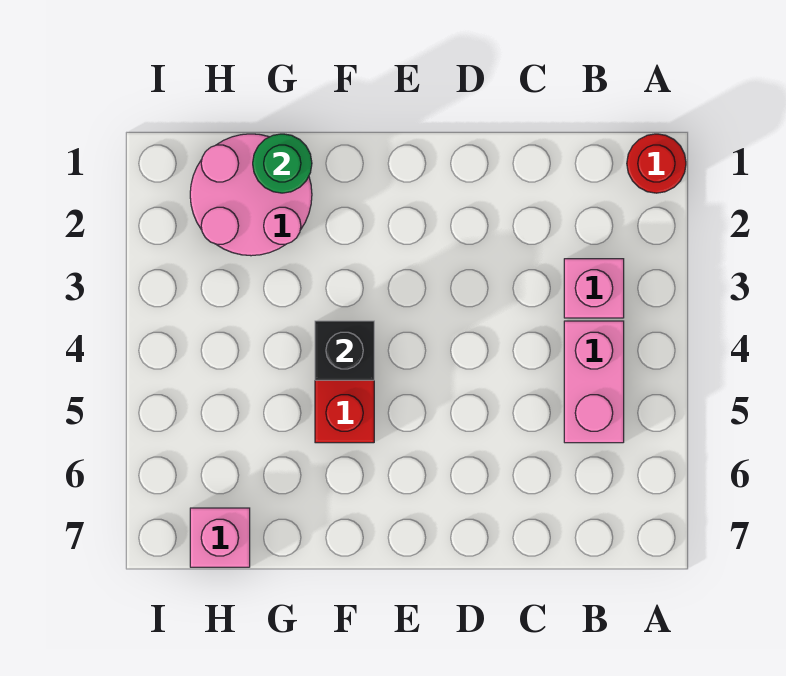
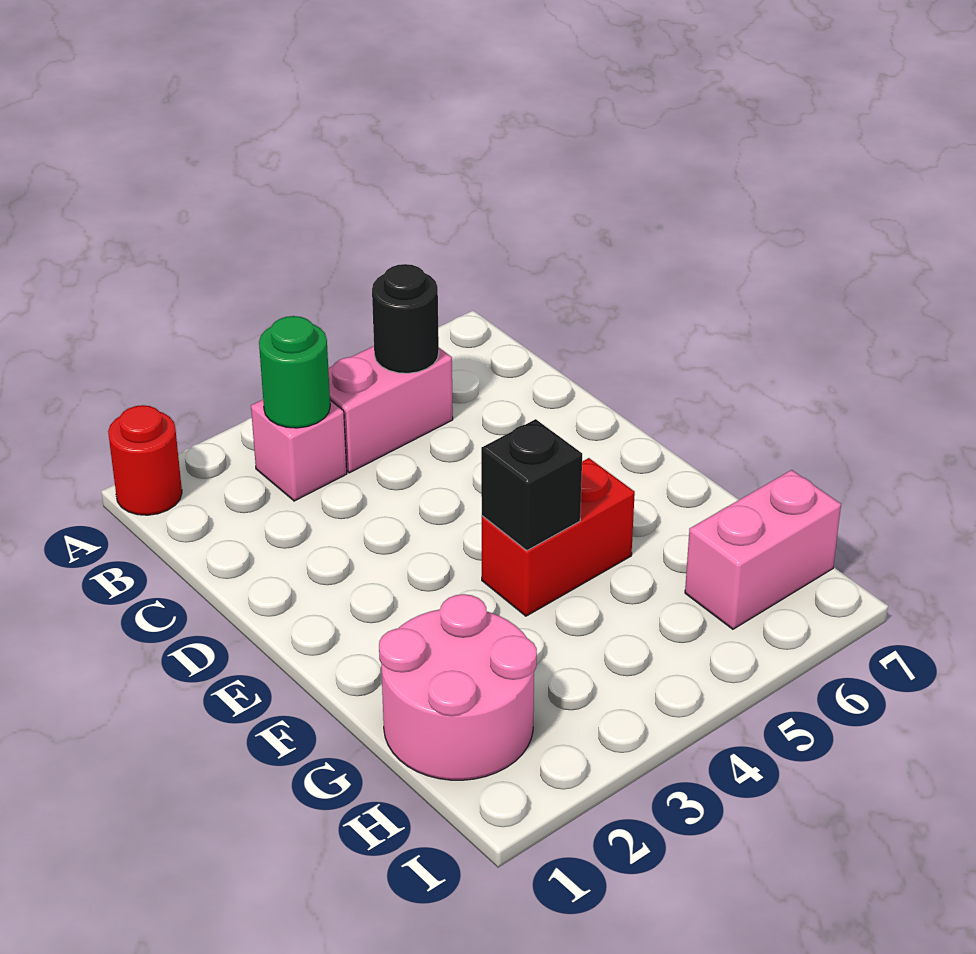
none -> black round brick B5 level 2
green round brick G1 level 2 -> green round brick B3 level 2
pink brick H7 level 1 -> pink brick H6:H7 level 1

